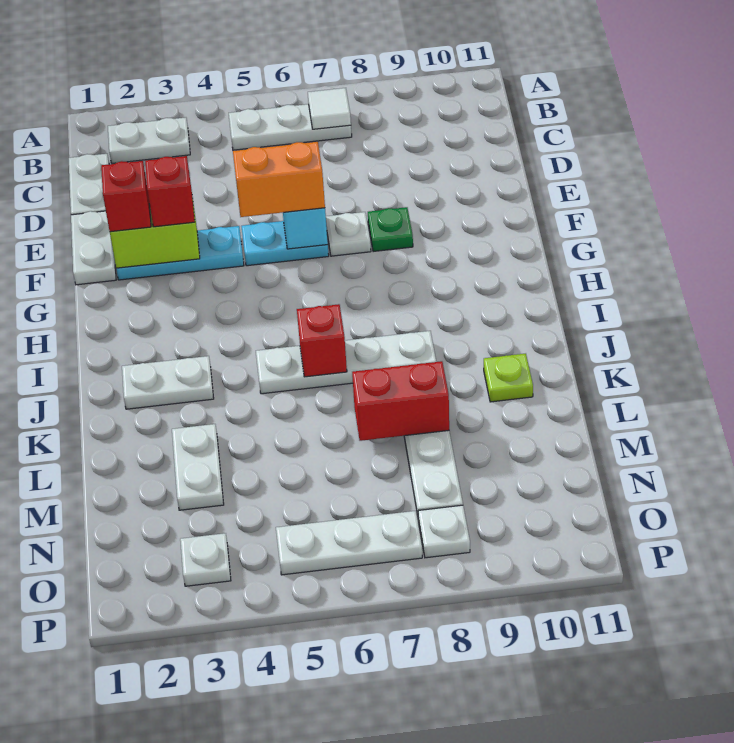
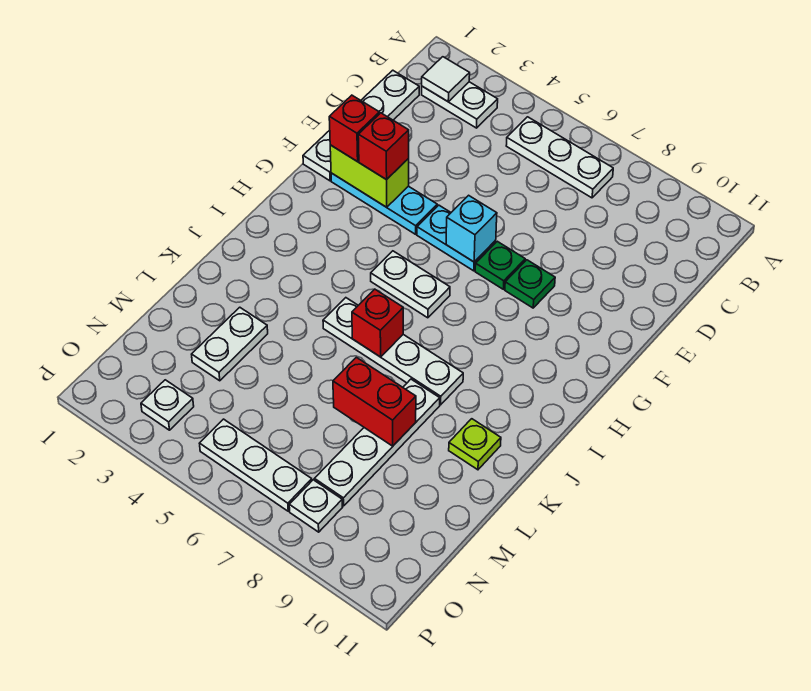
white tile B7 level 2 -> white tile B2 level 2
orange brick F5:F6 level 3 -> none
white plate F7 level 1 -> green plate F7 level 1
white plate J2:J3 level 1 -> white plate H5:H6 level 1

